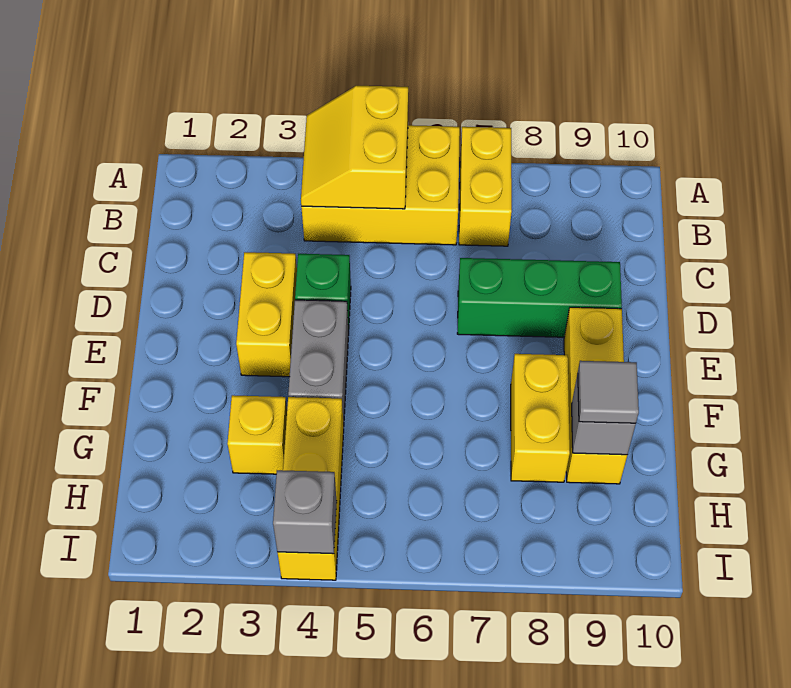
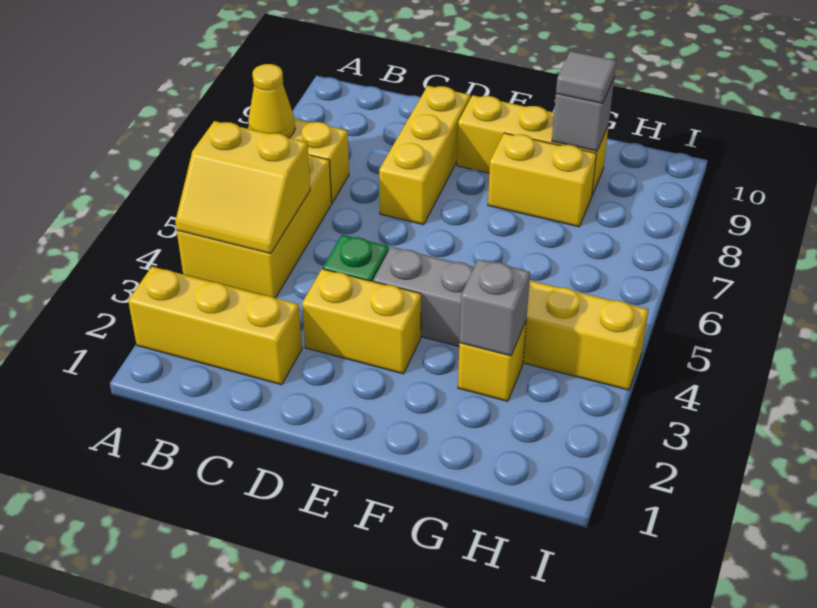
none -> yellow brick A2:C2 level 1
none -> yellow cone A7 level 2
green brick D7:D9 level 1 -> yellow brick D7:D9 level 1
grey brick I4 level 2 -> grey brick G3 level 2

